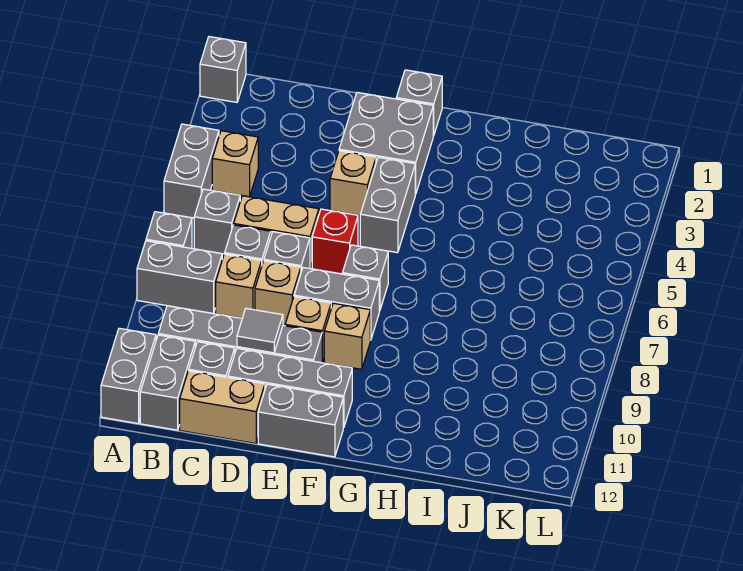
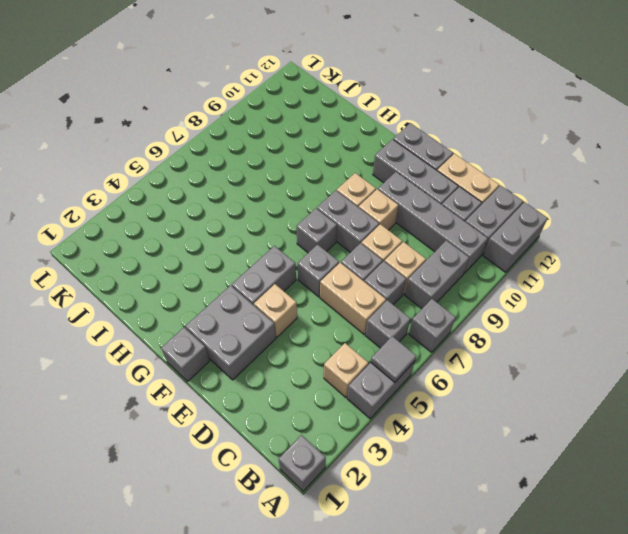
grey brick A8:B8 level 1 -> grey brick B8:B9 level 1
grey tile D10 level 2 -> grey tile A5 level 2
red brick E6 level 1 -> grey brick E6 level 1

